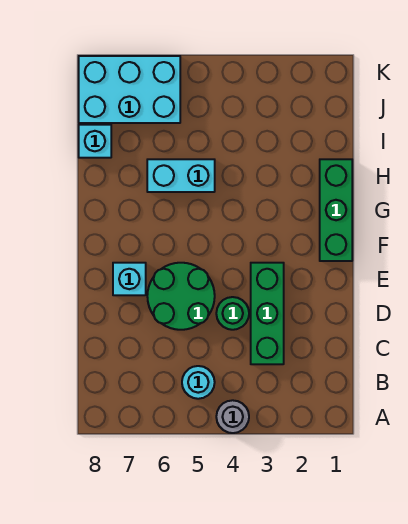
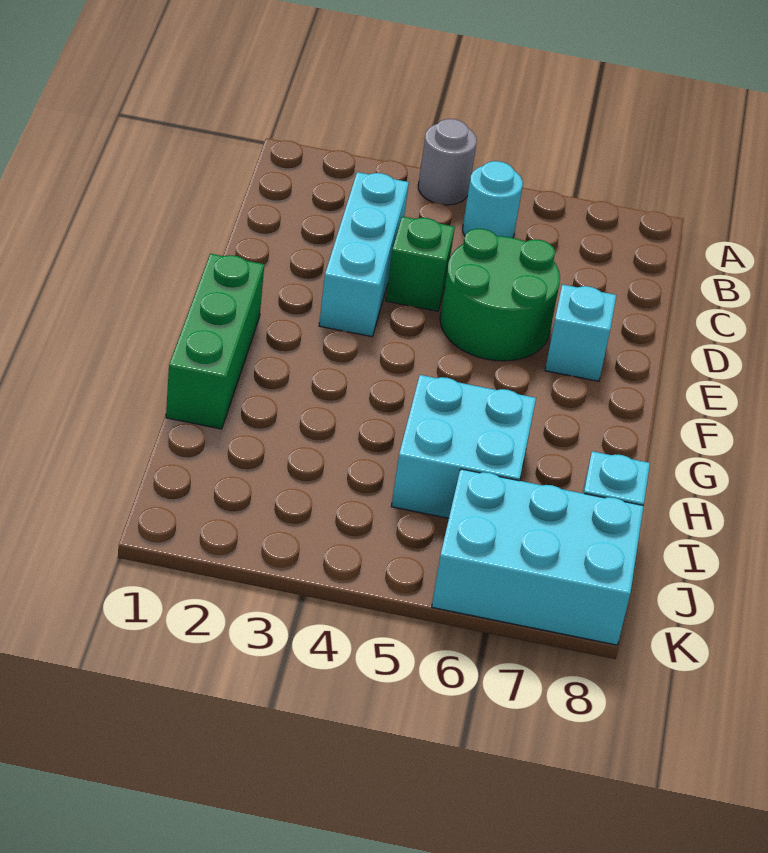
green brick C3:E3 level 1 -> cyan brick C3:E3 level 1
green round brick D4 level 1 -> green brick D4 level 1
cyan brick H5:H6 level 1 -> cyan brick H5:I6 level 1

